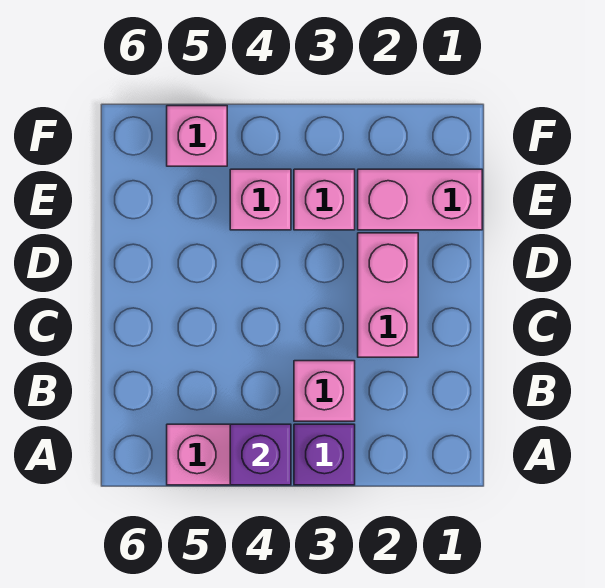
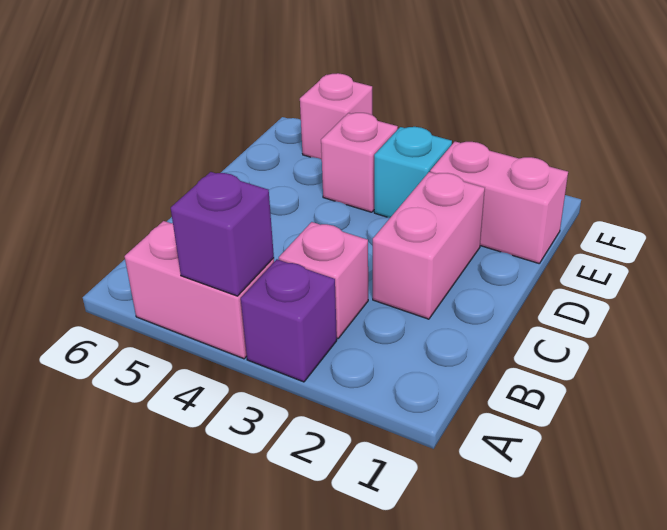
pink brick E3 level 1 -> cyan brick E3 level 1

